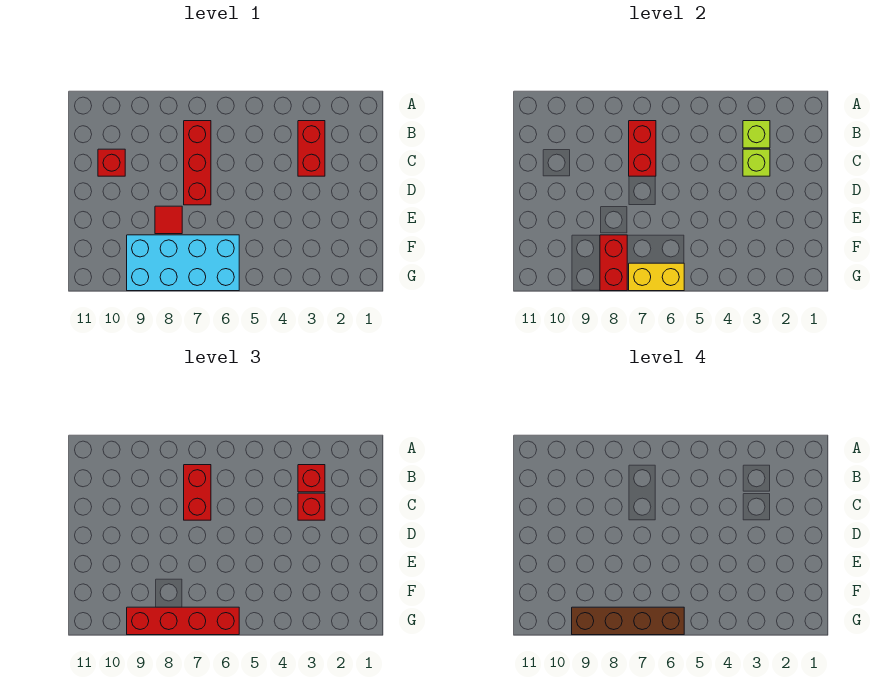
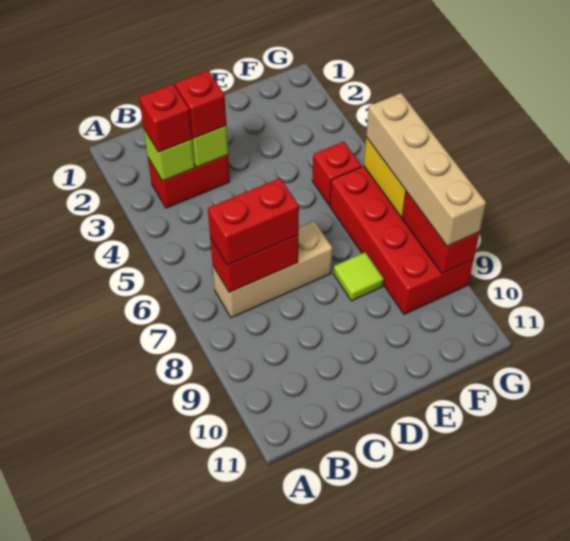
red brick B7:D7 level 1 -> tan brick B7:D7 level 1
red brick C10 level 1 -> red brick F5 level 1
red tile E8 level 1 -> lime tile E8 level 1
cyan brick F6:G9 level 1 -> red brick F6:G9 level 1
red brick F8:G8 level 2 -> red brick G8:G9 level 2
red brick G6:G9 level 3 -> tan brick G6:G9 level 3
brown brick G6:G9 level 4 -> none

